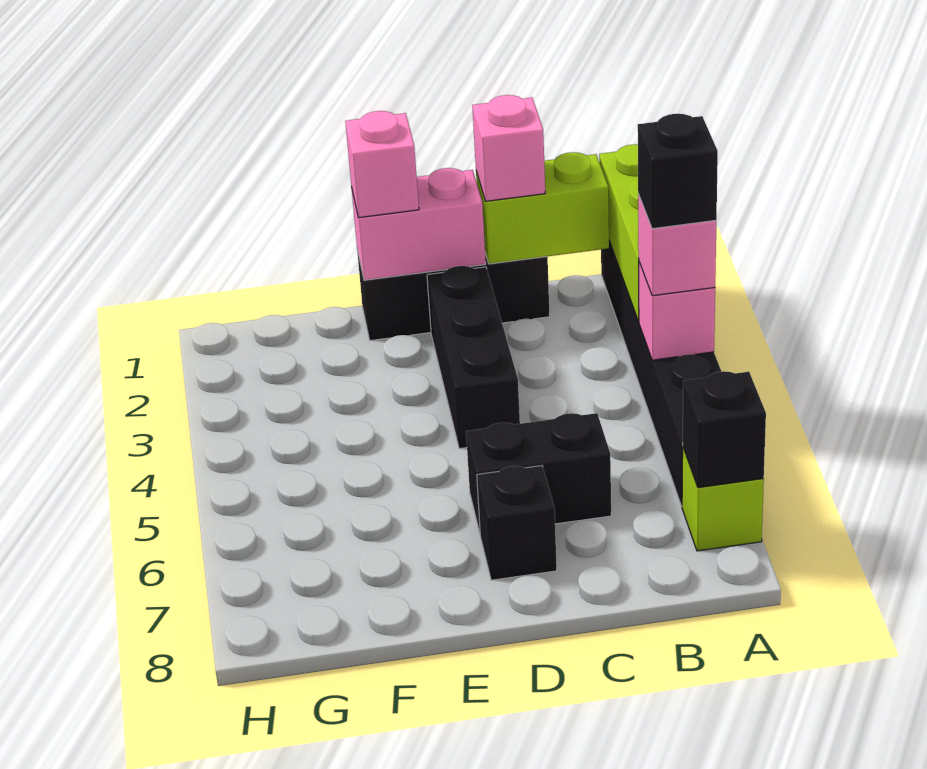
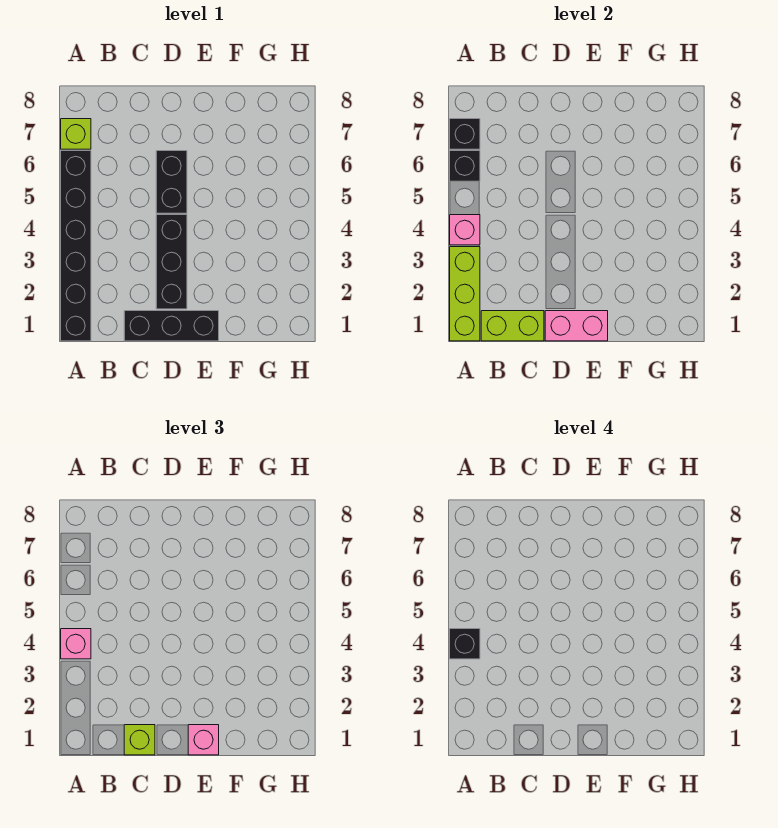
pink brick C1 level 3 -> lime brick C1 level 3
black brick C6:D6 level 1 -> black brick D5:D6 level 1
black brick D7 level 1 -> black brick A6 level 2

